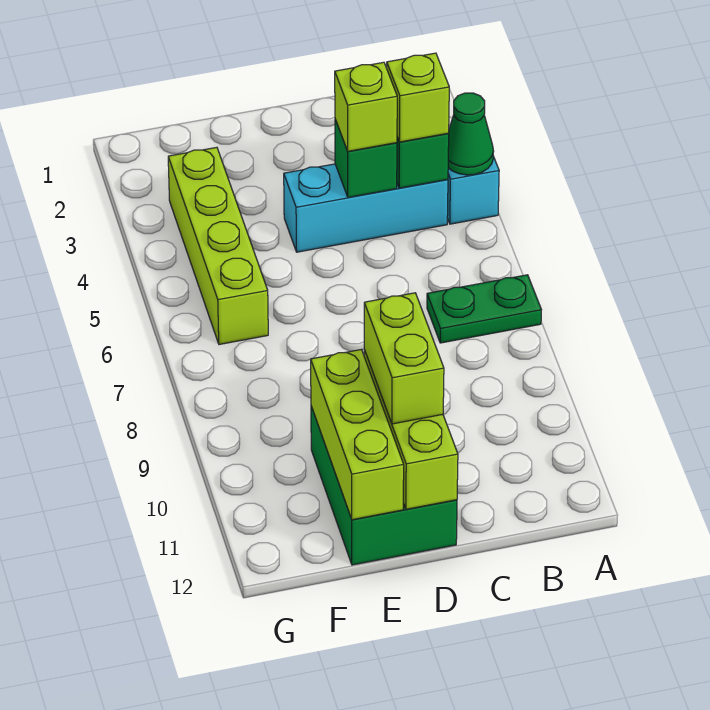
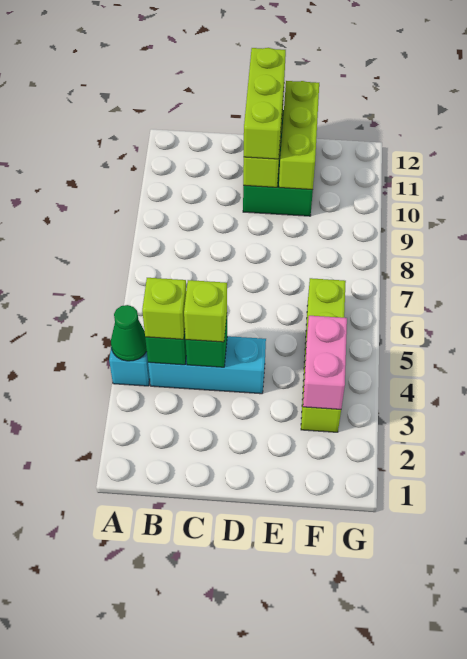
green plate A7:B7 level 1 -> none
lime brick D10:D11 level 3 -> lime brick D10:D12 level 3
none -> pink brick F3:F4 level 2

